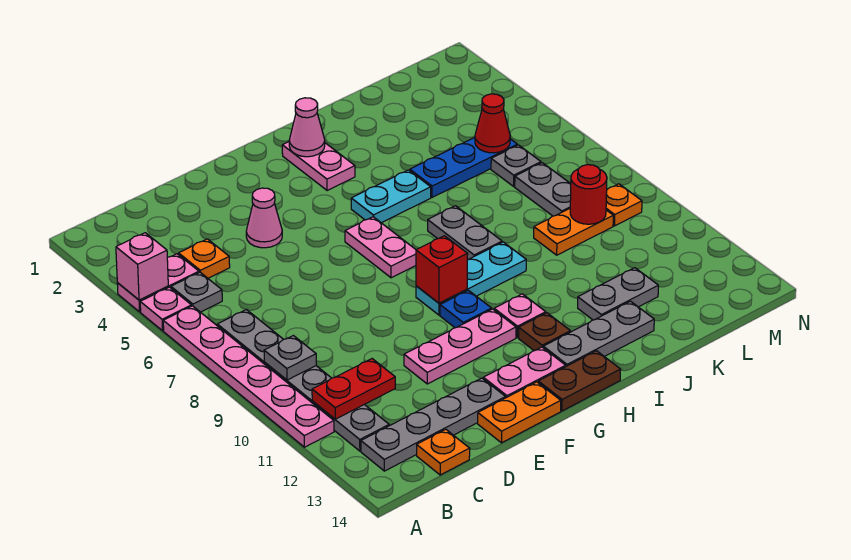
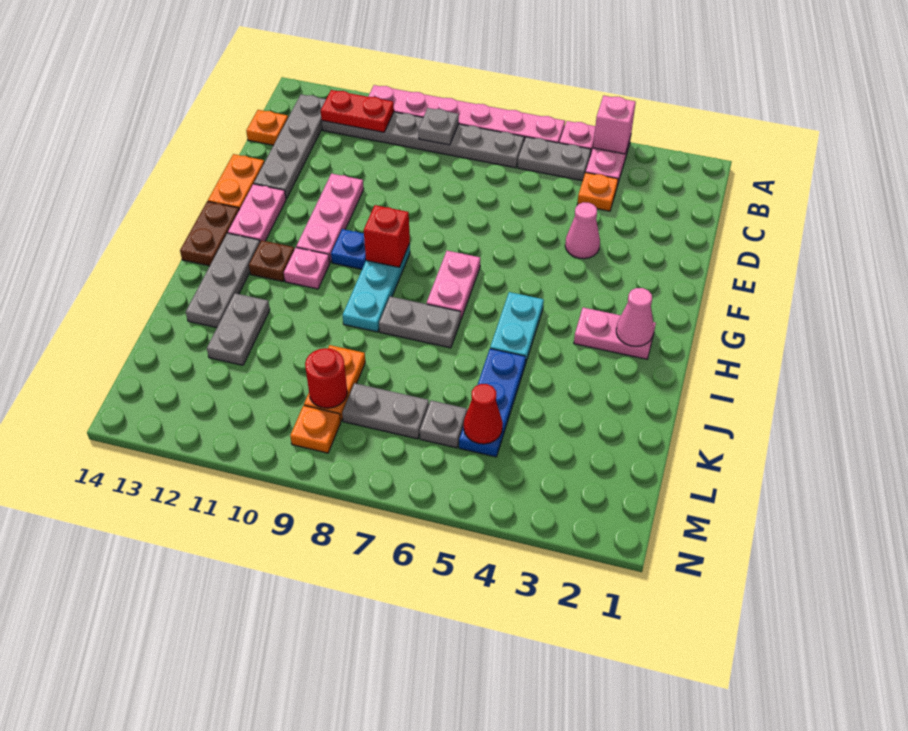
grey plate B5 level 1 -> grey plate B5:B6 level 1
red plate B11:C11 level 2 -> red plate B11:B12 level 2
pink plate G6:G7 level 1 -> pink plate G7:H7 level 1

